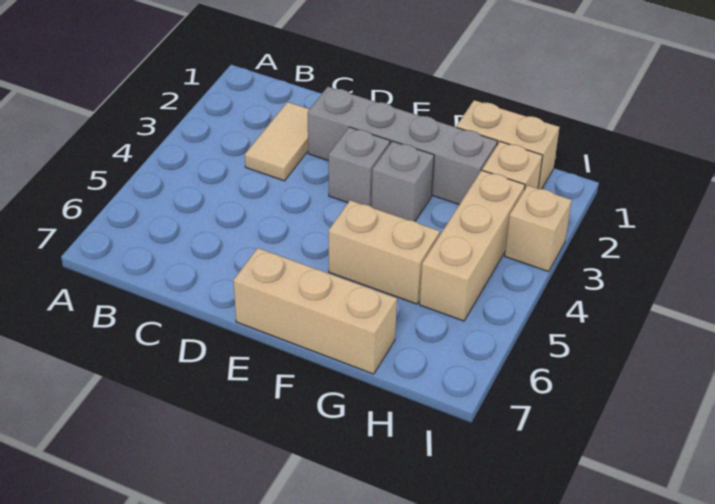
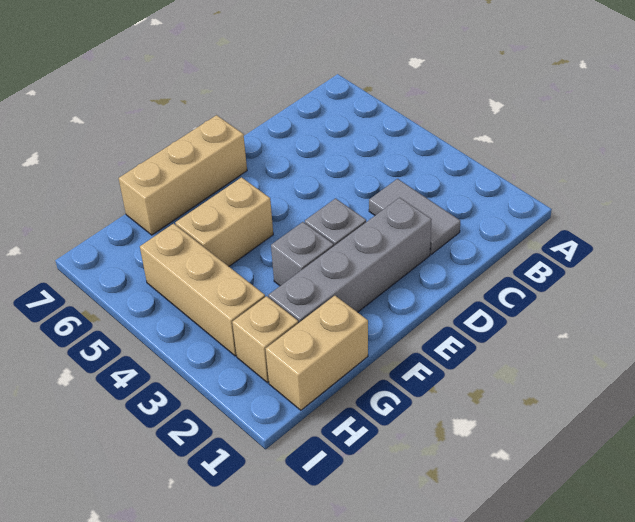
tan tile C2:C3 level 1 -> grey tile C2:C3 level 1
tan brick I3 level 1 -> none

